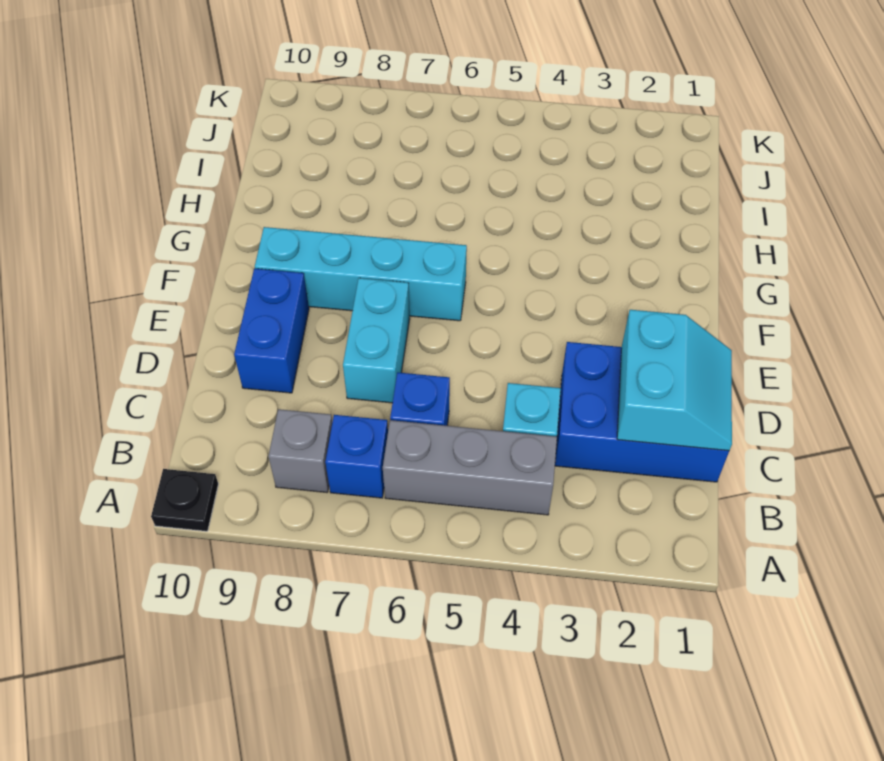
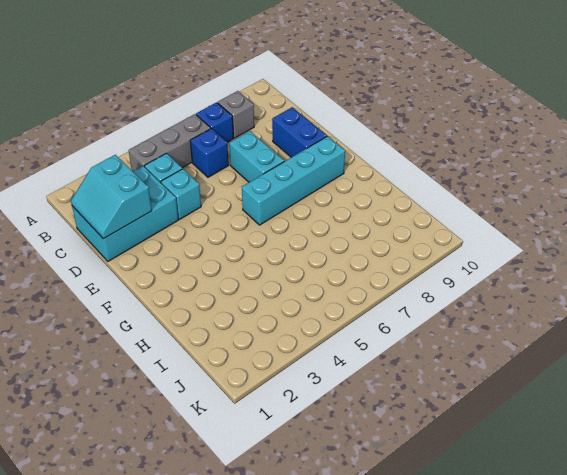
black plate A10 level 1 -> none
blue brick C1:D3 level 1 -> cyan brick C1:D3 level 1
none -> cyan brick D4 level 1

